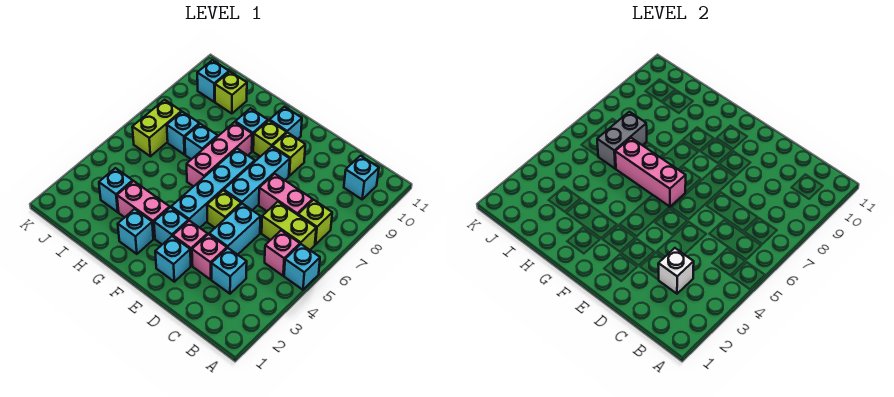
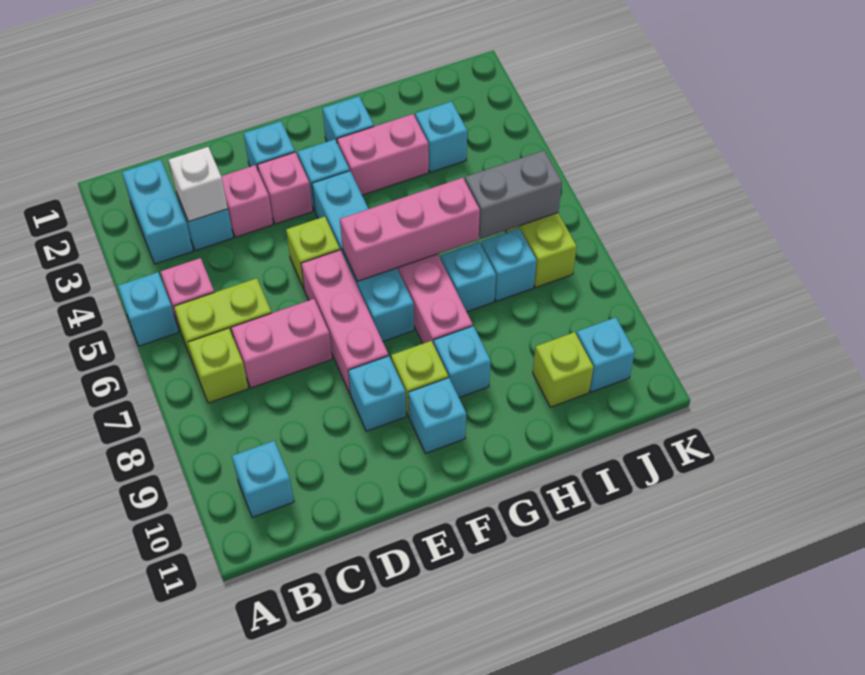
cyan brick D4:D5 level 1 -> cyan brick B2:B3 level 1
cyan brick E6:E8 level 1 -> pink brick E6:E8 level 1
lime brick E9 level 1 -> cyan brick E9 level 1
grey brick I6:I7 level 2 -> grey brick I6:J6 level 2

